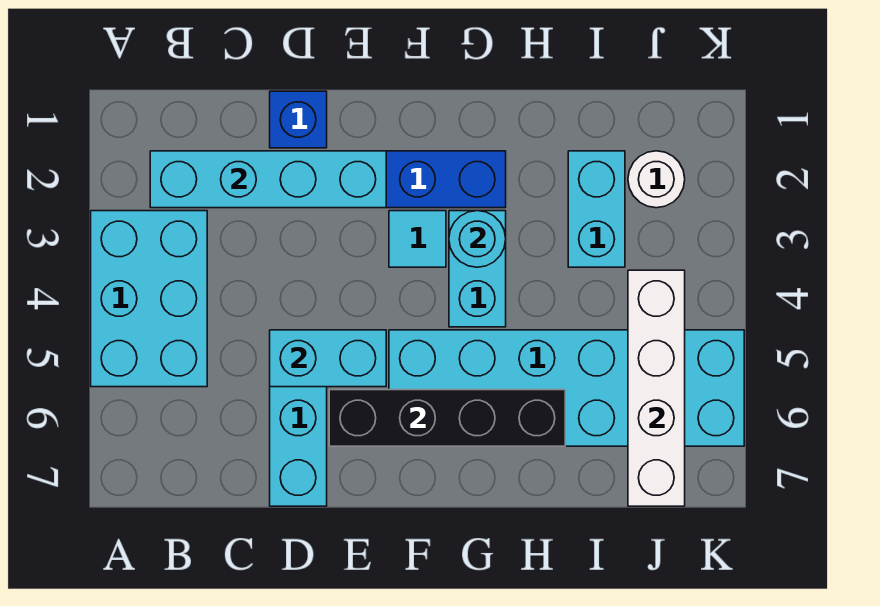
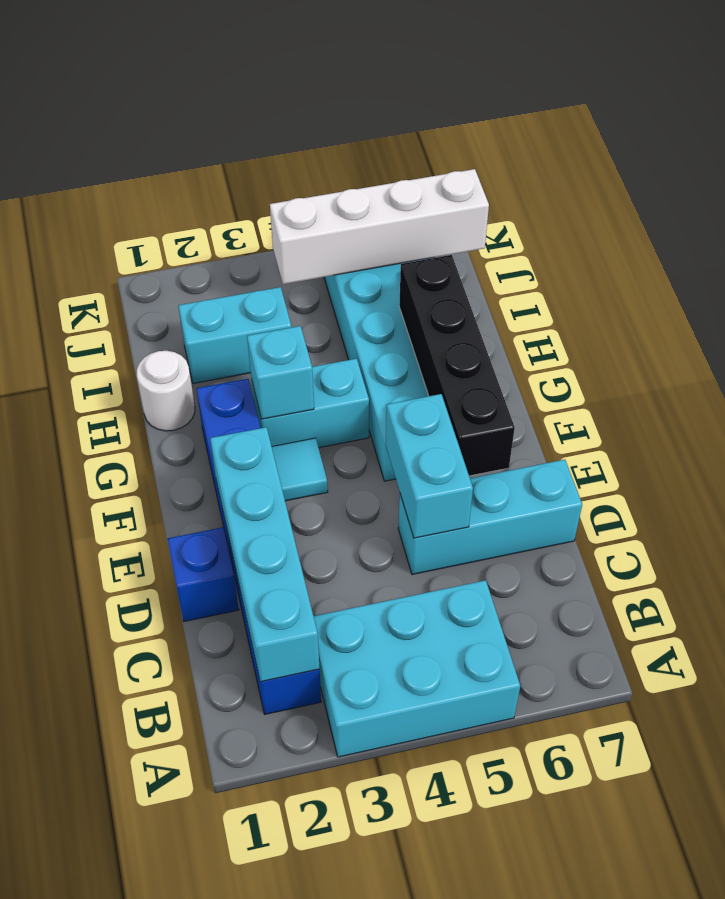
cyan round brick G3 level 2 -> cyan brick G3 level 2
white round brick J2 level 1 -> white round brick H1 level 1

